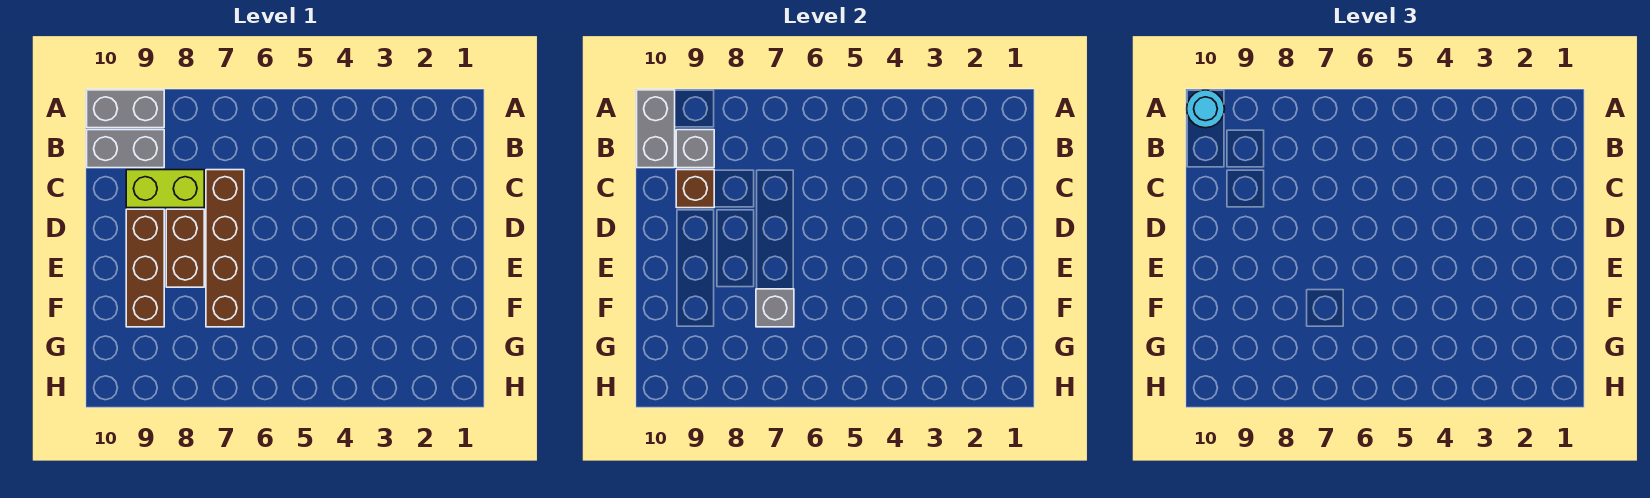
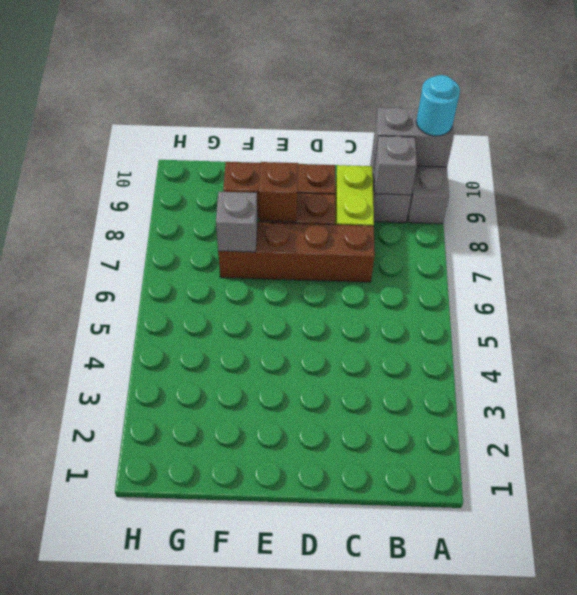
brown brick C9 level 2 -> brown brick E8 level 2

